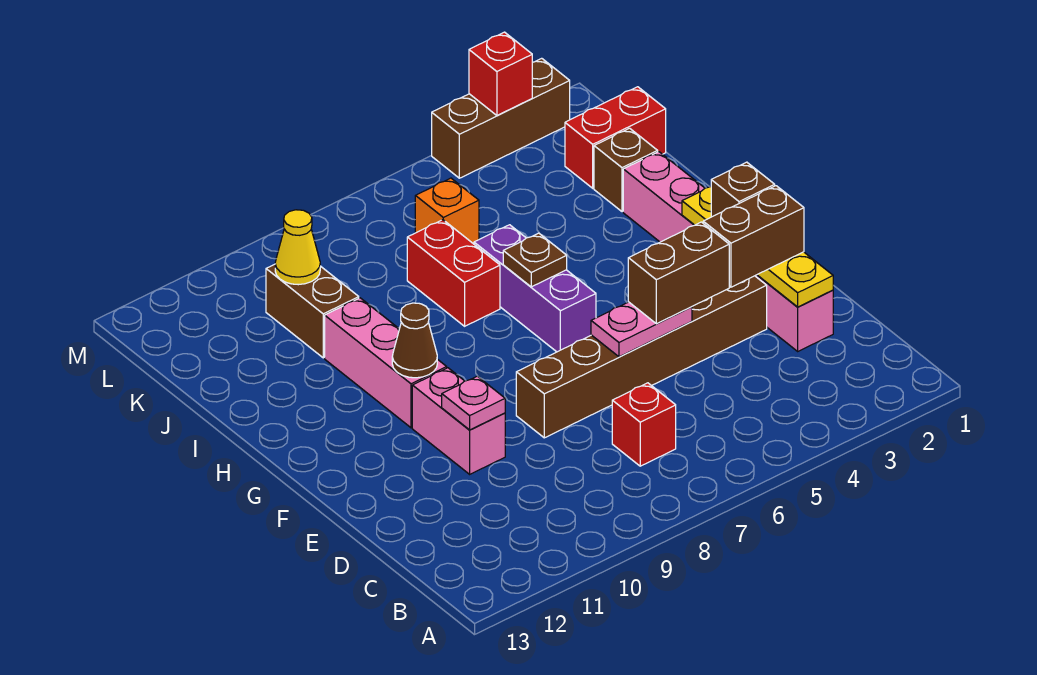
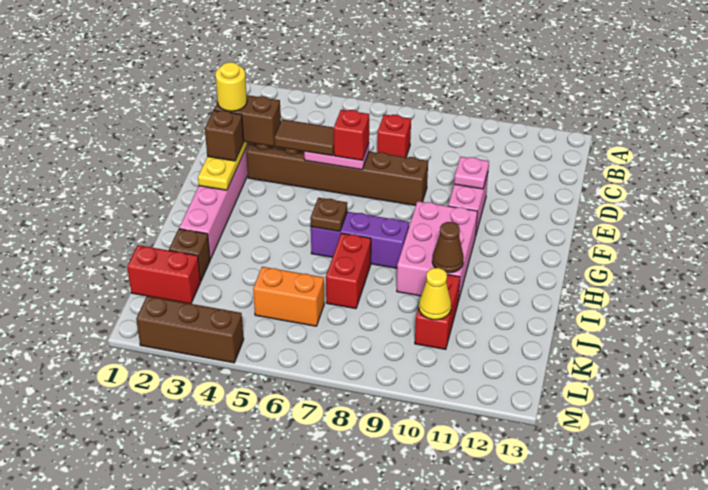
none -> yellow round brick E2 level 4
brown brick E4:E5 level 3 -> brown tile E4:E5 level 3
purple brick G6:I6 level 1 -> purple brick H6:H8 level 1
pink brick G10:I10 level 1 -> pink brick G9:I10 level 1
brown cone G10 level 2 -> brown cone I10 level 2
brown brick J10:K10 level 1 -> red brick J10:K10 level 1
orange brick K6 level 1 -> orange brick K5:K6 level 1
red brick M3 level 2 -> red brick E6 level 3

